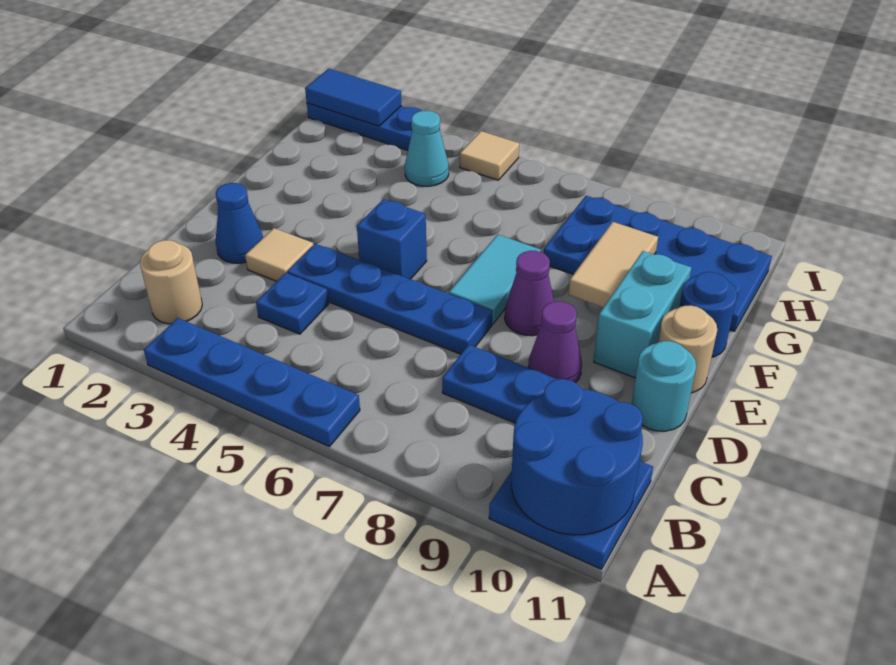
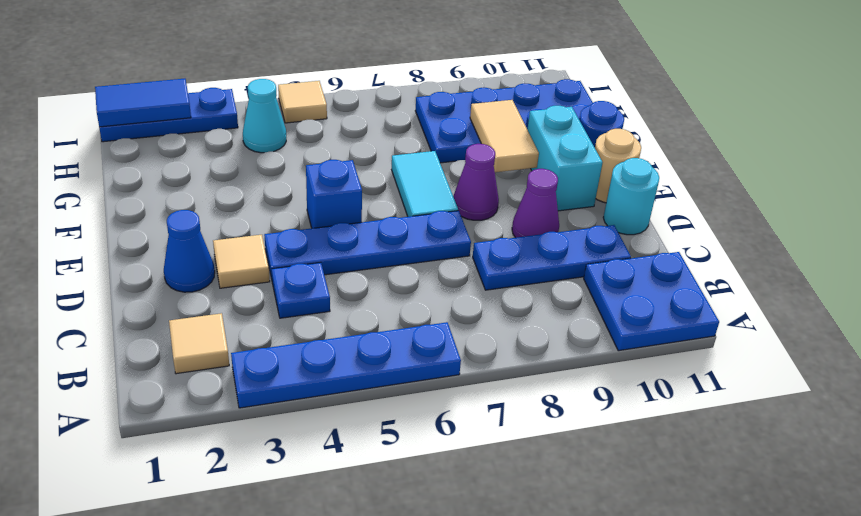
blue round brick A10:B11 level 2 -> none
tan round brick B2 level 1 -> tan tile B2 level 1

